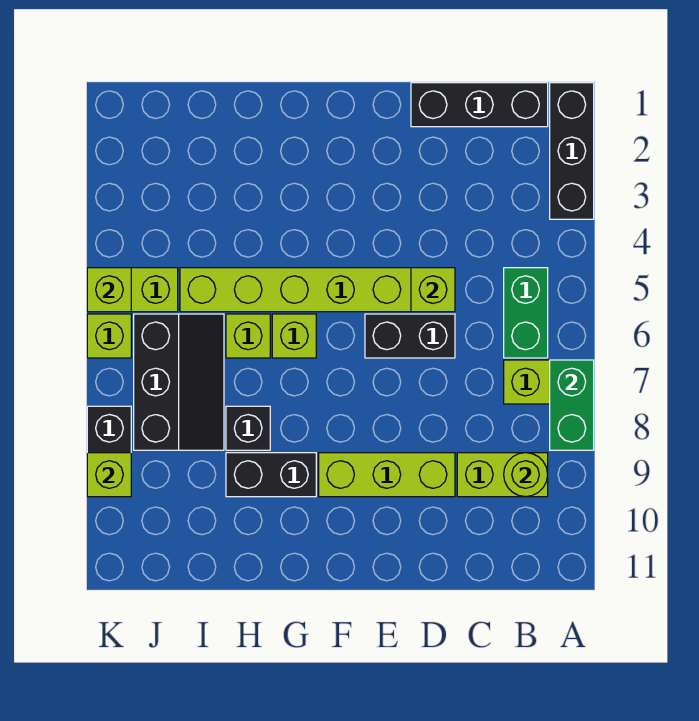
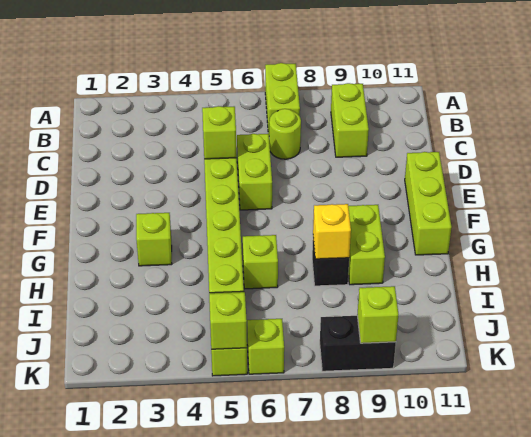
black brick A1:A3 level 1 -> none
green brick A7:A8 level 2 -> none
black brick B1:D1 level 1 -> none
green brick B5:B6 level 1 -> none
lime round brick B9 level 2 -> lime round brick C7 level 1
black brick D6:E6 level 1 -> lime brick D6:E6 level 1
lime brick D9:F9 level 1 -> lime brick E11:G11 level 1
lime brick G6 level 1 -> lime brick G3 level 1
black brick G9:H9 level 1 -> lime brick G9:H9 level 1
none -> yellow brick H8 level 2
black slope I6:J8 level 1 top J -> none

